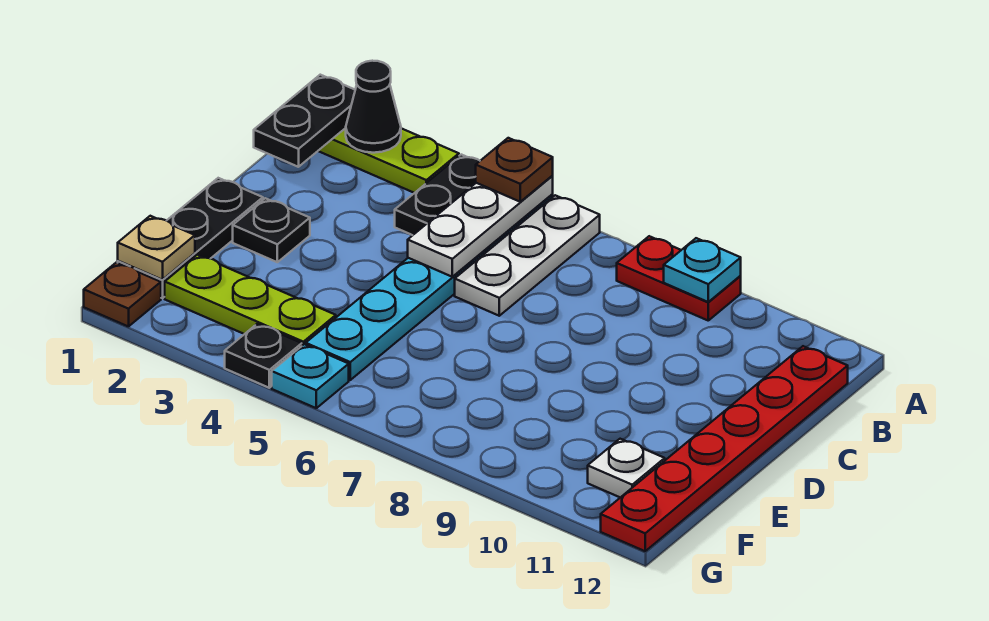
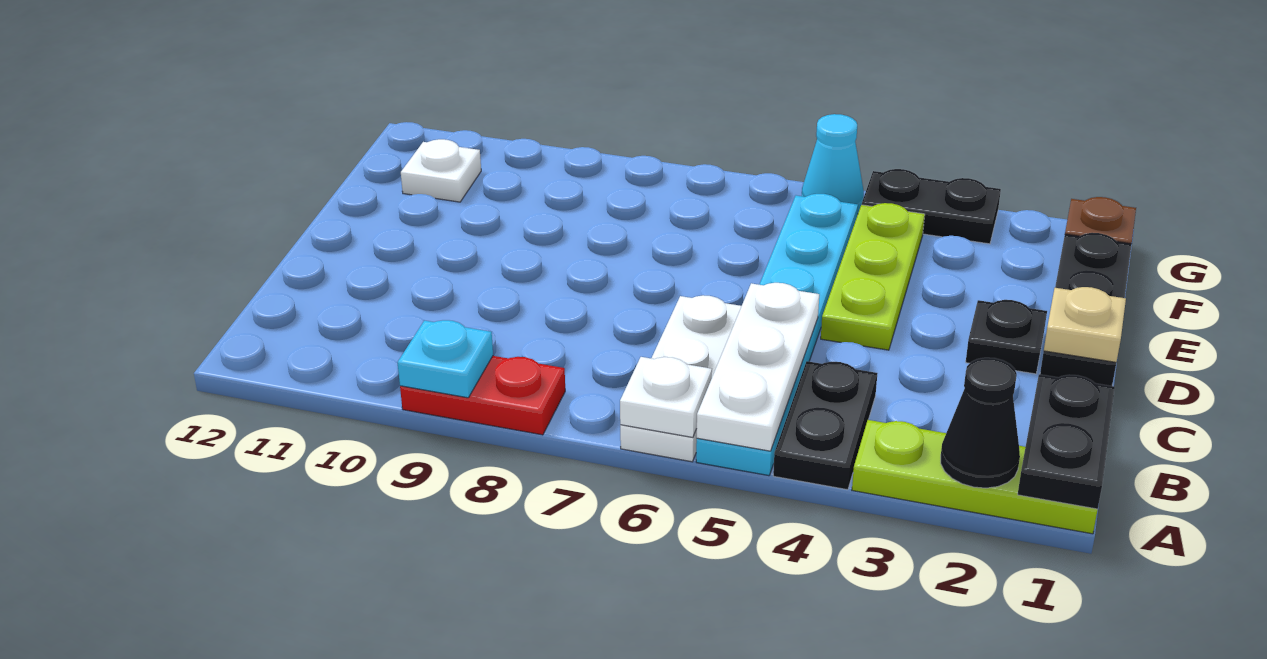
brown plate A5 level 3 -> none
none -> white plate A6 level 2
red plate B12:G12 level 1 -> none
tan plate F1 level 2 -> tan plate D1 level 2
lime plate F2:F4 level 1 -> lime plate D4:F4 level 1
black plate G4 level 1 -> black plate G3:G4 level 1
cyan plate G5 level 1 -> cyan cone G5 level 1

